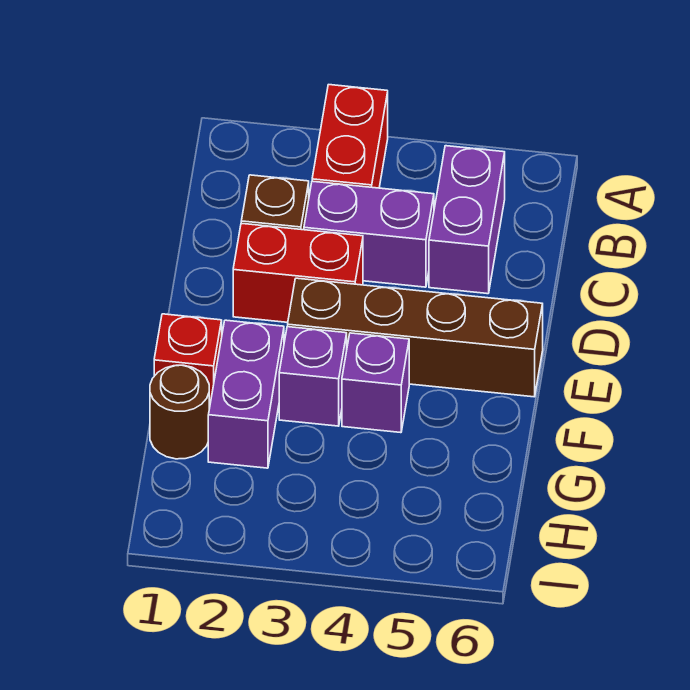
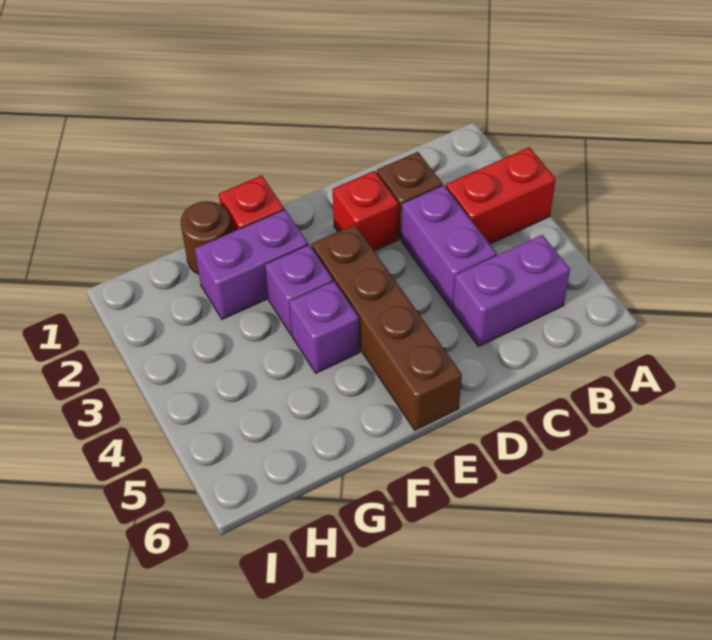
red brick D2:D3 level 1 -> red brick D2 level 1

